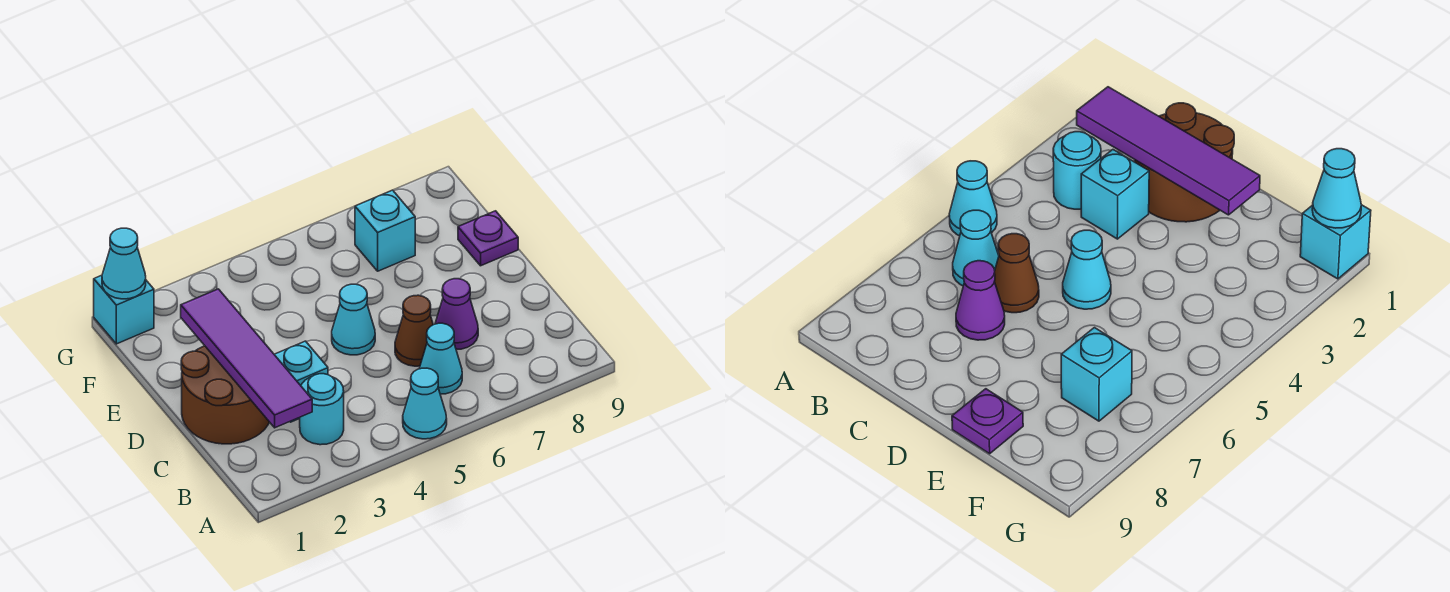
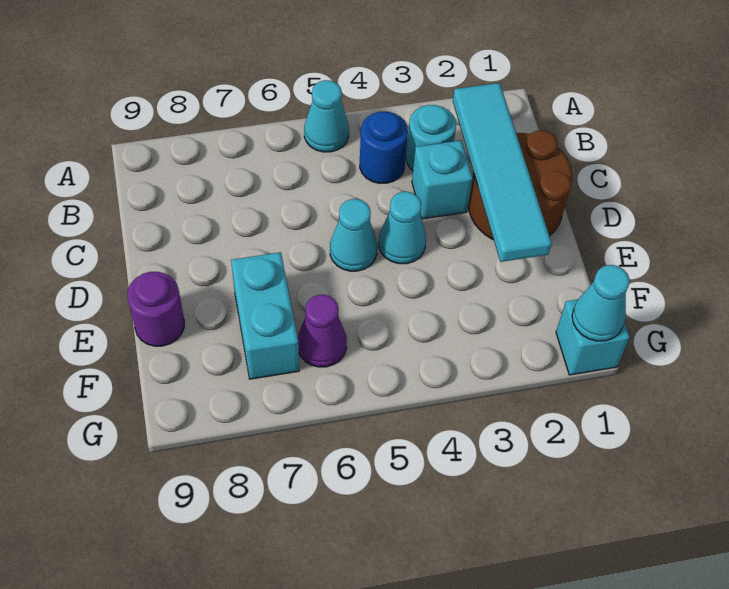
purple tile B2:E2 level 2 -> cyan tile B2:E2 level 2
none -> blue round brick B4 level 1
cyan cone B6 level 1 -> cyan cone D4 level 1
brown cone C6 level 1 -> none
purple cone C7 level 1 -> purple cone F6 level 1
purple plate E9 level 1 -> purple round brick E9 level 1
cyan brick F7 level 1 -> cyan brick E7:F7 level 1

